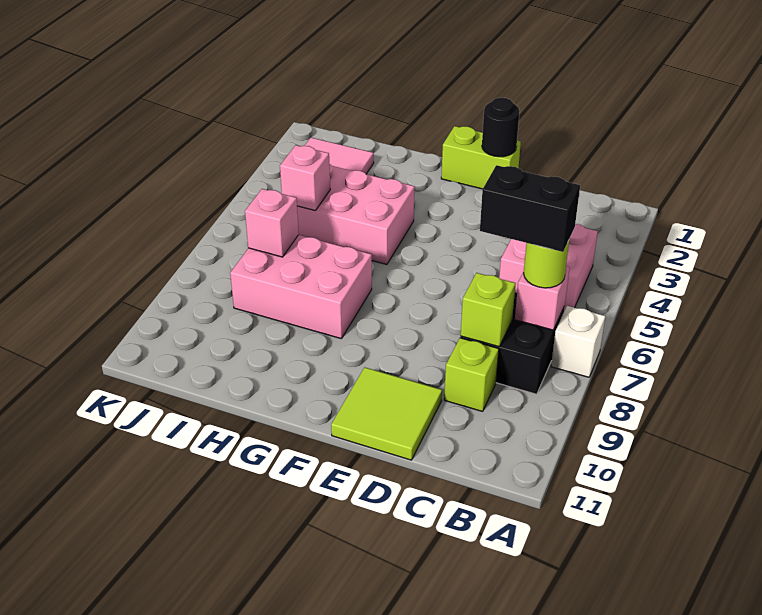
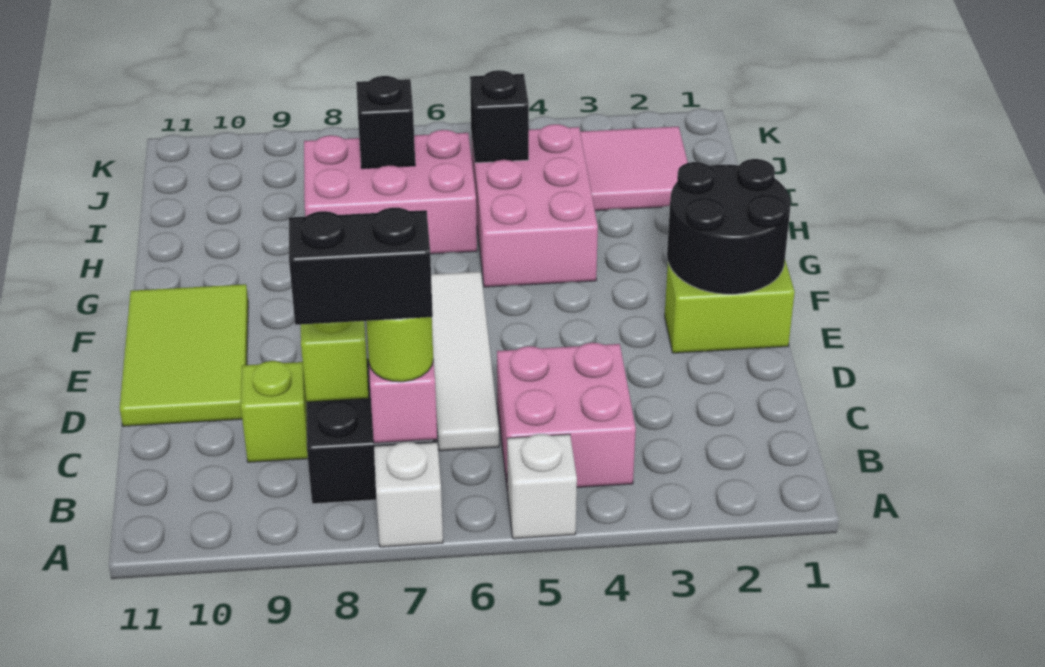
none -> white brick A5 level 1
black brick B7:C7 level 4 -> black brick B7:B8 level 4
none -> white tile C6:F6 level 1
lime tile D10:E11 level 1 -> lime tile D10:F11 level 1
lime brick E1:F1 level 1 -> lime brick E1:E2 level 1
black round brick E1 level 2 -> black round brick E1:F2 level 2
pink brick G7:I8 level 1 -> pink brick H6:I8 level 1
pink brick I5 level 2 -> black brick I5 level 2
pink brick I7 level 2 -> black brick I7 level 2

